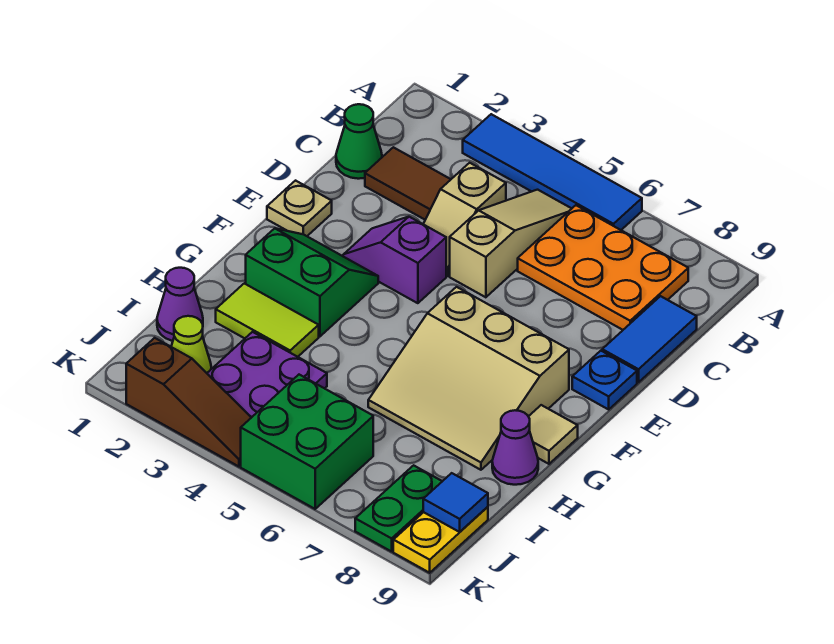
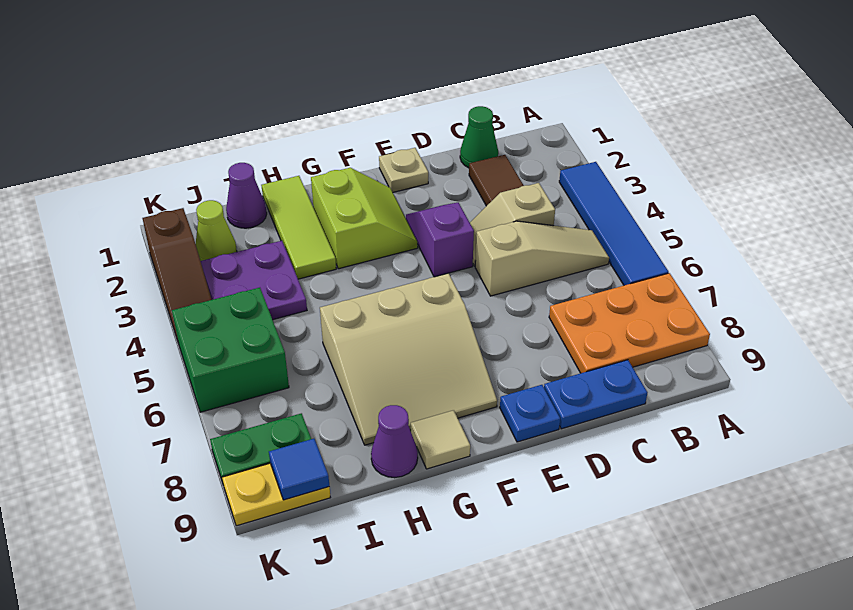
orange plate B6:C8 level 1 -> orange plate A7:C8 level 1
blue tile C9:D9 level 1 -> blue plate C9:D9 level 1
green slope F2:G3 level 1 top G -> lime slope F2:G3 level 1 top G
tan slope F6:H8 level 1 top F -> tan slope F6:H8 level 1 top 6
lime tile H2:H3 level 1 -> lime tile H1:H3 level 1

